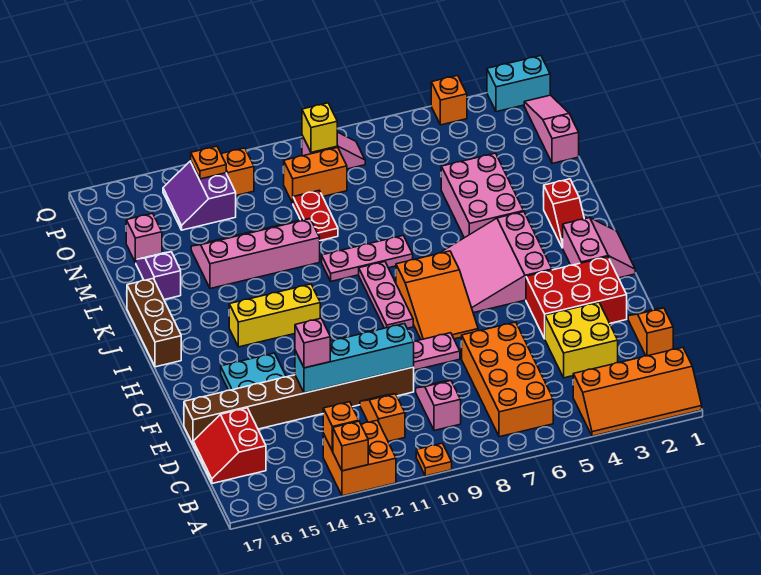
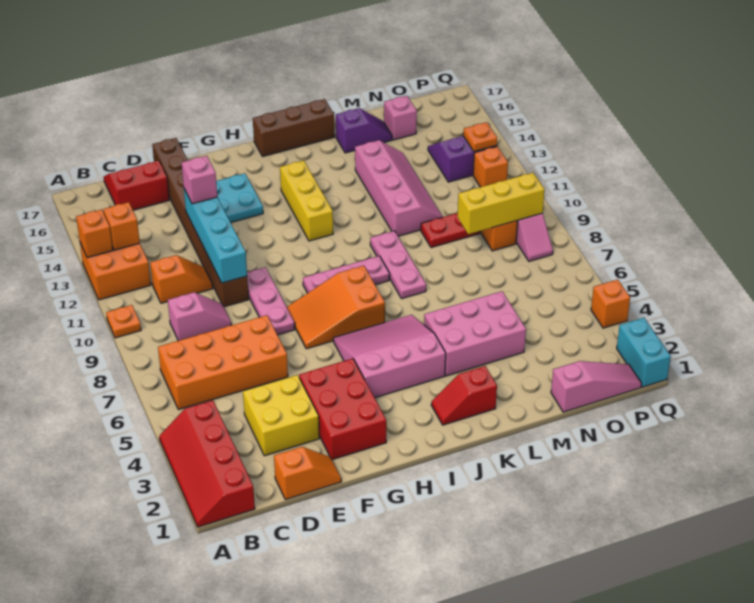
orange slope A1:B4 level 1 top B -> red slope A1:B4 level 1 top B
pink slope H1:I2 level 1 top 2 -> none
yellow brick P9 level 2 -> yellow brick N9:P9 level 2

